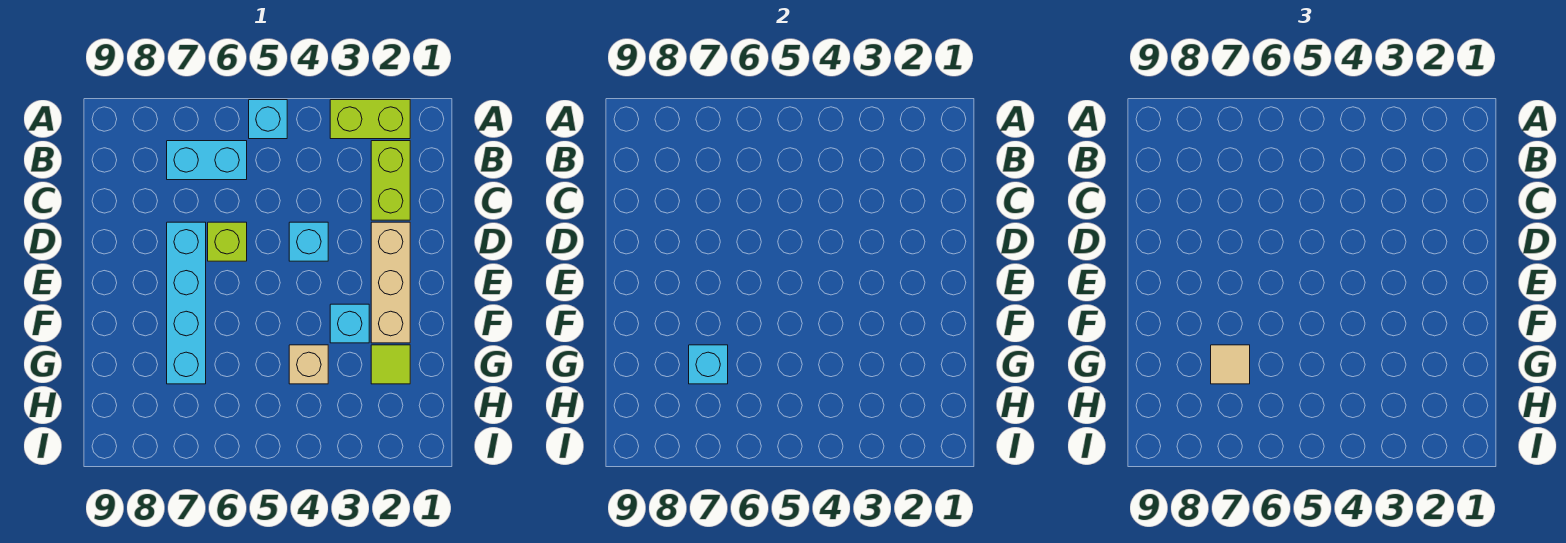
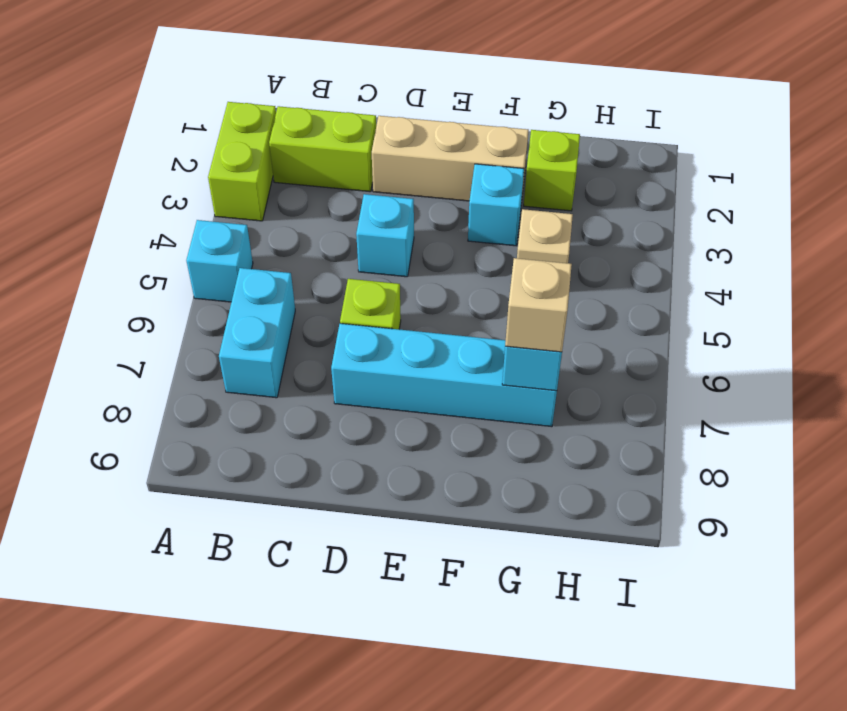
lime tile G2 level 1 -> lime brick G2 level 1
tan tile G7 level 3 -> tan brick G7 level 3

